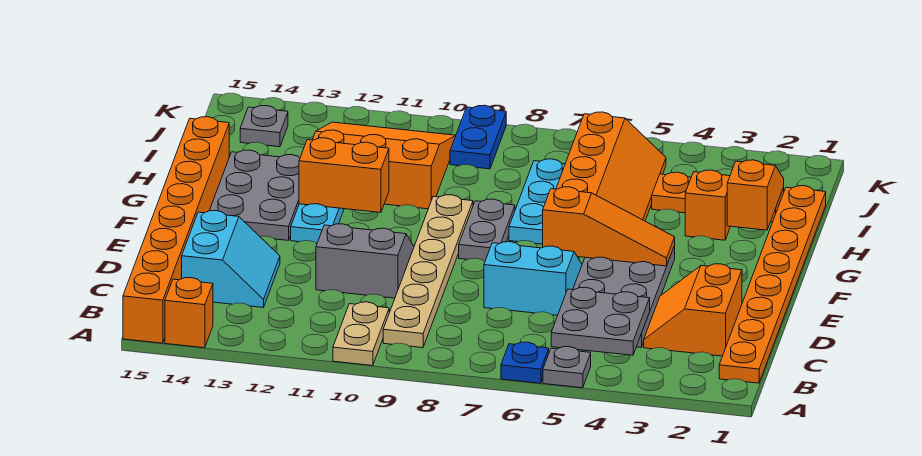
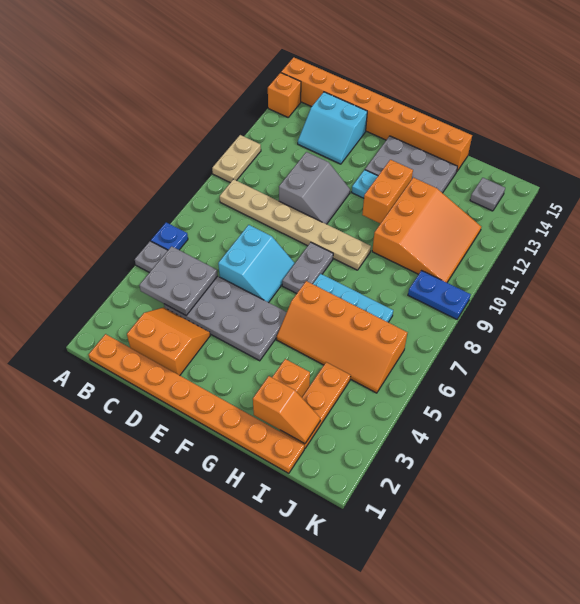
tan plate A10:B10 level 1 -> tan plate A10:A11 level 1
orange slope F4:F6 level 2 top 6 -> none
grey plate F8:G8 level 1 -> grey plate F7:F8 level 1

